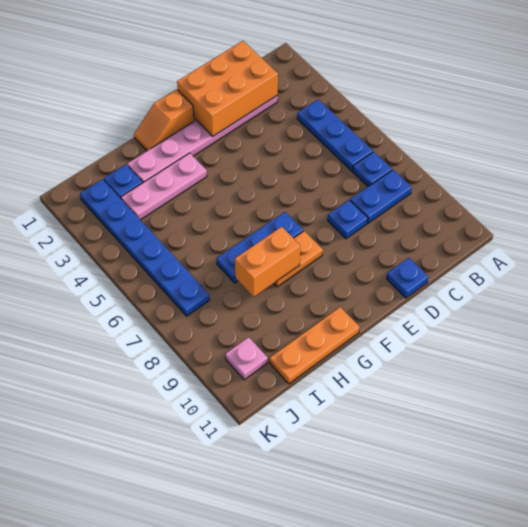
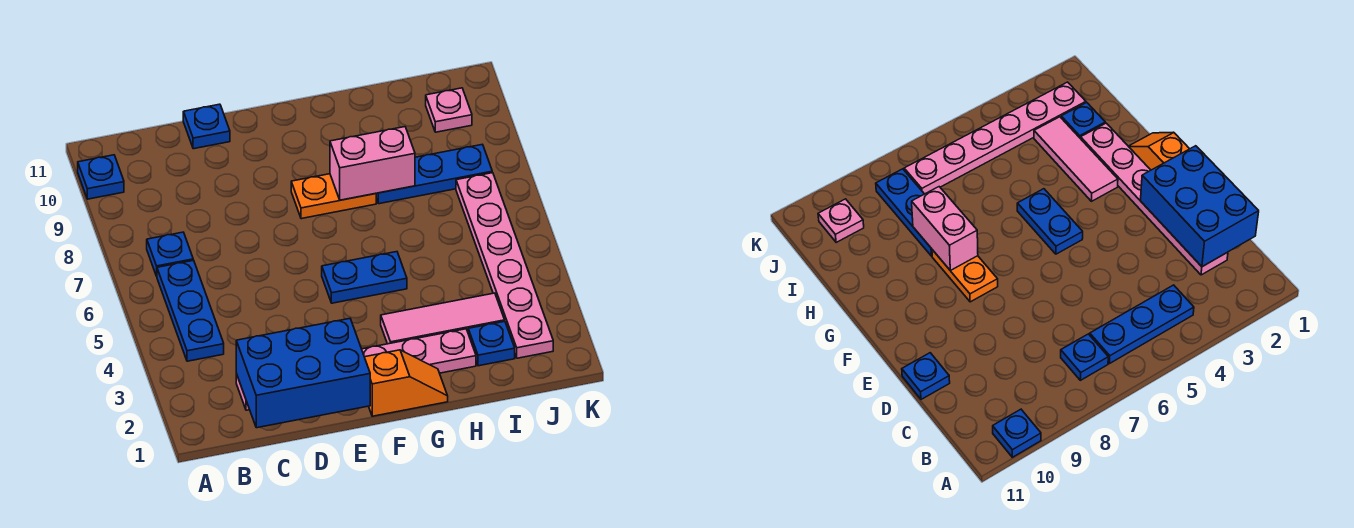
blue plate B8:C8 level 1 -> blue plate F5:G5 level 1
orange brick C1:E2 level 2 -> blue brick C1:E2 level 2
blue plate D8 level 1 -> blue plate A10 level 1
blue plate F7:H7 level 1 -> blue plate H8:J8 level 1
pink plate G3:I3 level 1 -> pink tile G3:I3 level 1
orange brick G8:H8 level 2 -> pink brick G8:H8 level 2
orange plate G11:I11 level 1 -> none
blue plate J2:J7 level 1 -> pink plate J2:J7 level 1

